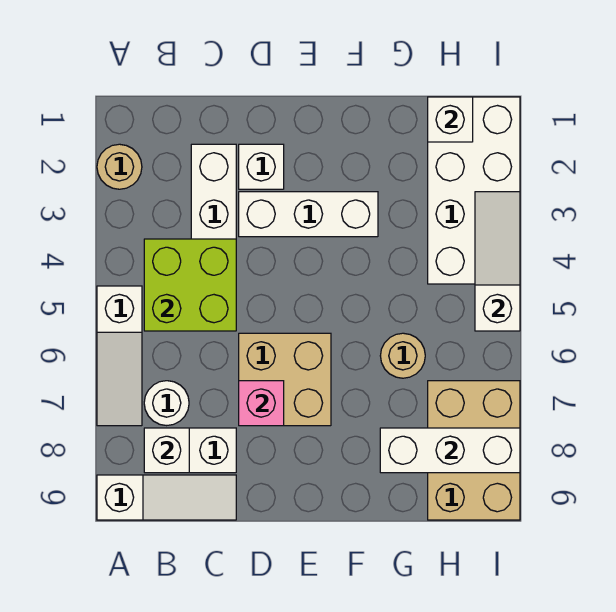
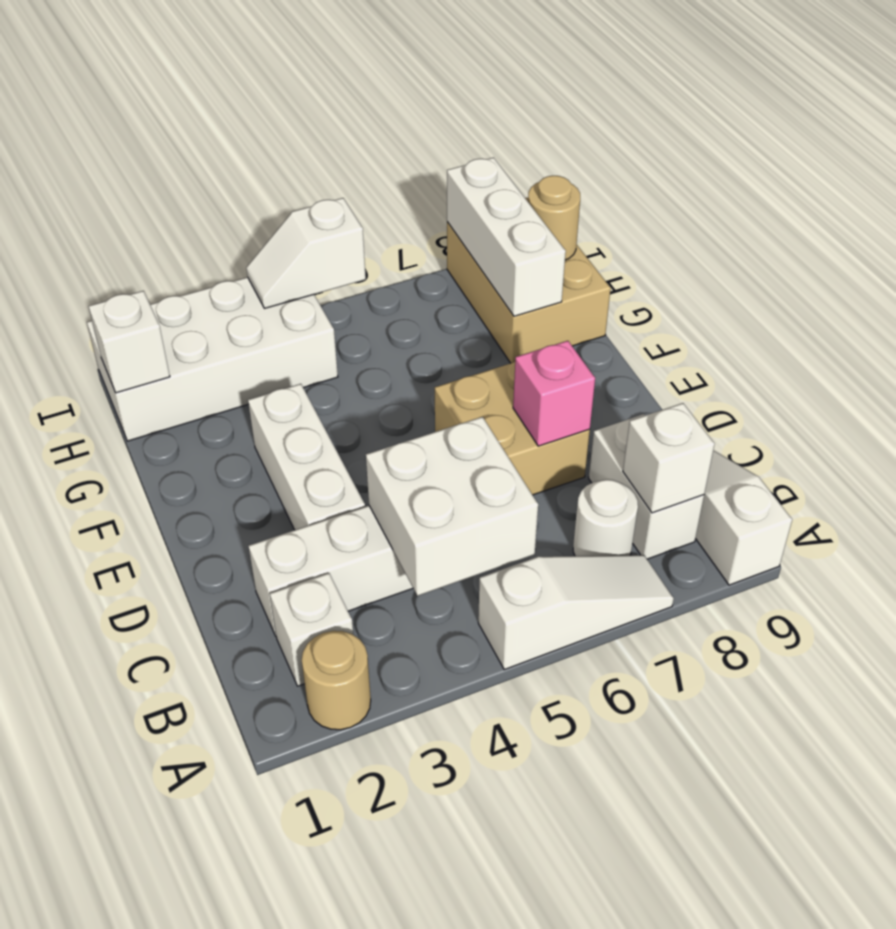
lime brick B4:C5 level 2 -> white brick B4:C5 level 2
white brick D2 level 1 -> white brick B2 level 1
tan round brick G6 level 1 -> tan round brick H9 level 2
tan brick H7:I9 level 1 -> tan brick G8:I9 level 1
white slope I3:I5 level 2 top 5 -> white slope I4:I5 level 2 top 5

